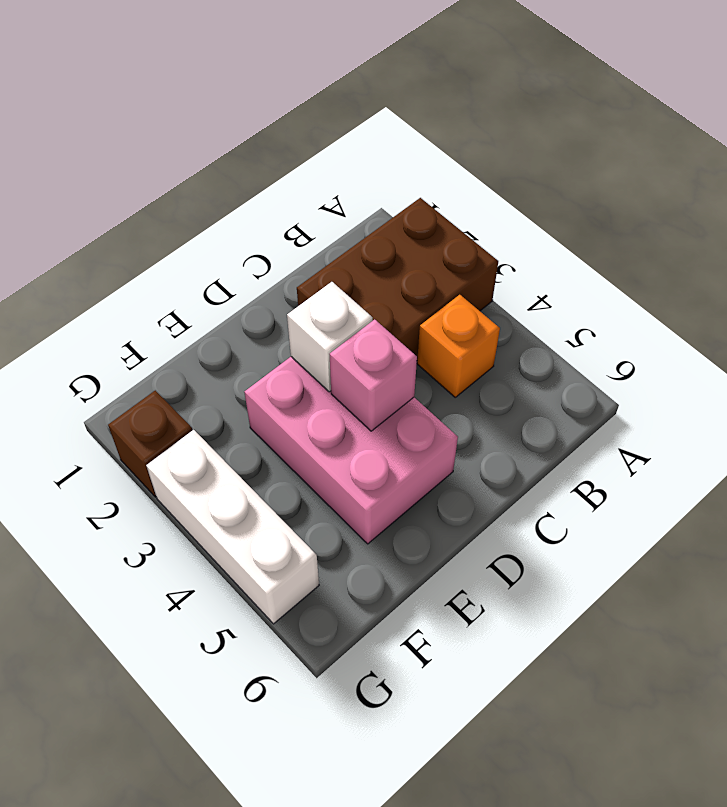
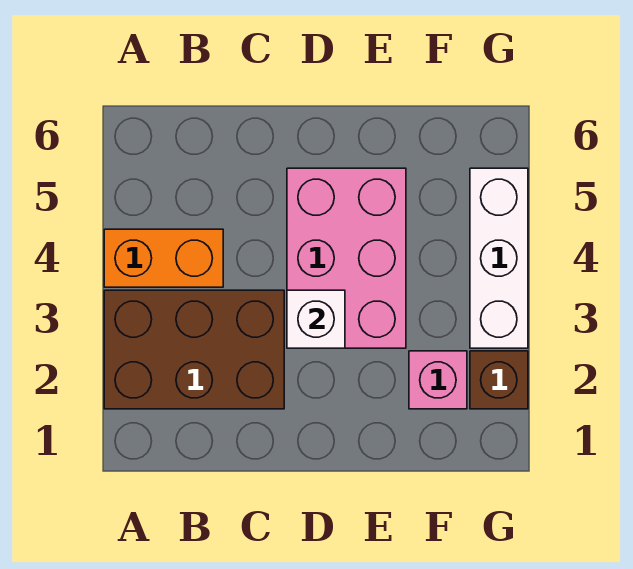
orange brick B4 level 1 -> orange brick A4:B4 level 1
pink brick D4 level 2 -> pink brick F2 level 1

